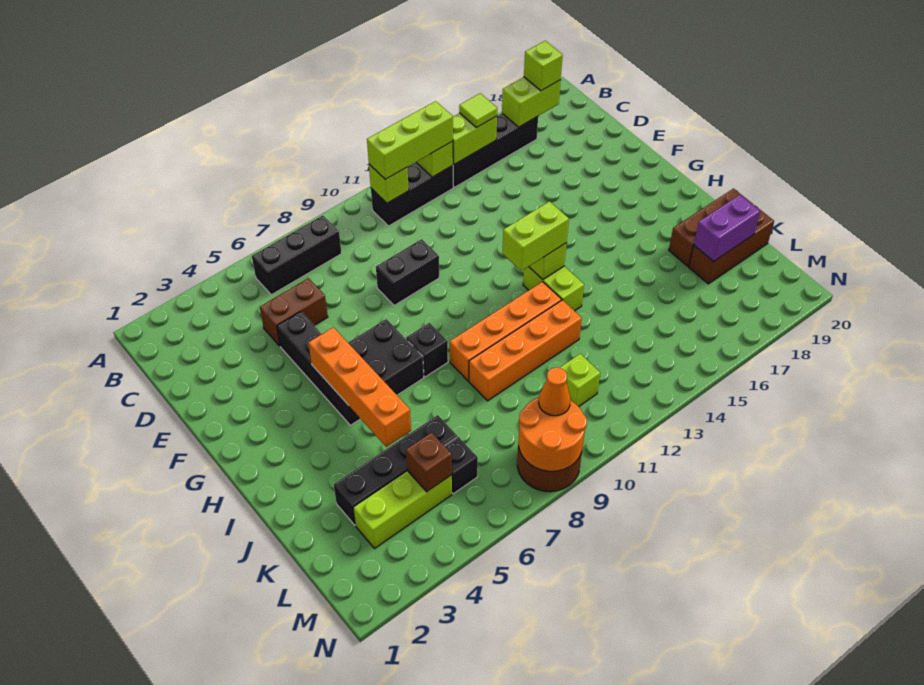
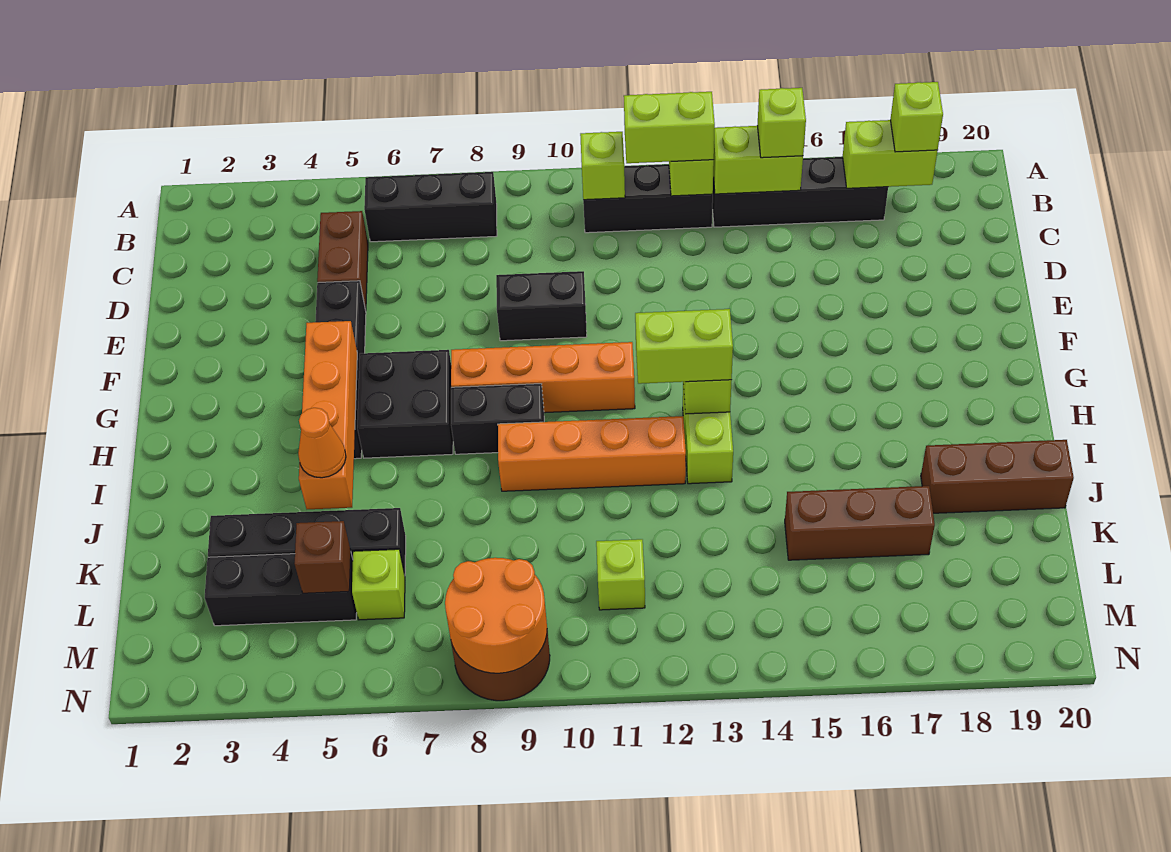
lime brick B11:B13 level 3 -> lime brick B12:B13 level 3
lime tile B15 level 3 -> lime brick B15 level 3
brown brick D5:D6 level 1 -> brown brick C5:D5 level 1
black brick H8 level 1 -> black brick H8:H9 level 1
orange brick J9:J12 level 1 -> orange brick G8:G11 level 1
brown brick K18:K20 level 1 -> brown brick K15:K17 level 1
purple brick K18:K19 level 2 -> none
lime brick L3:L5 level 1 -> black brick L3:L5 level 1
black brick L6 level 1 -> lime brick L6 level 1
orange cone M9 level 3 -> orange cone J5 level 3

